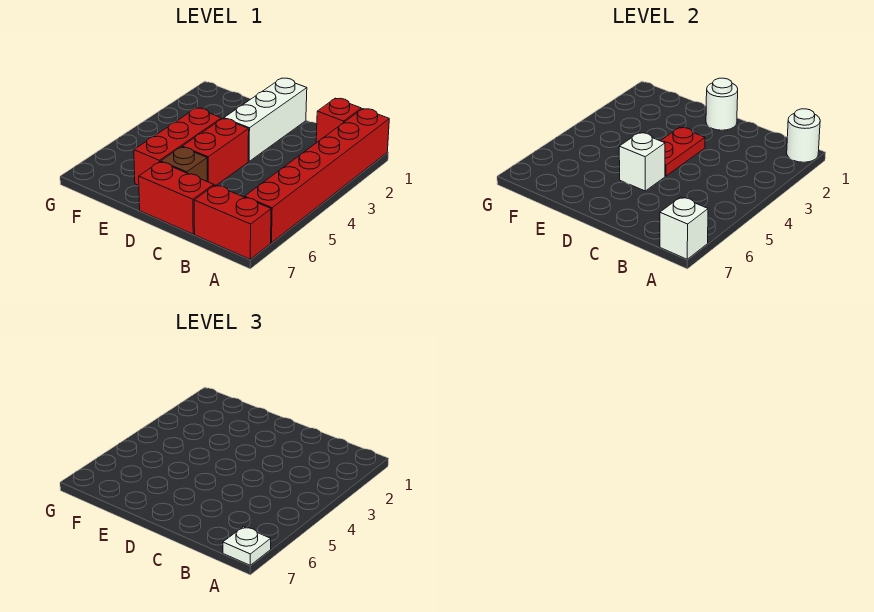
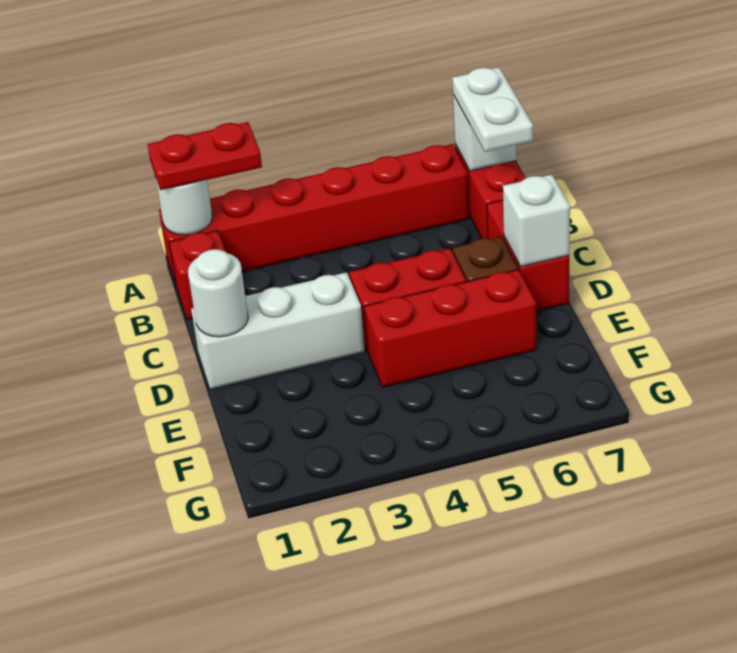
white plate A7 level 3 -> white plate A7:B7 level 3
red plate D3:D4 level 2 -> red plate A1:A2 level 3
white brick D5 level 2 -> white brick D7 level 2

